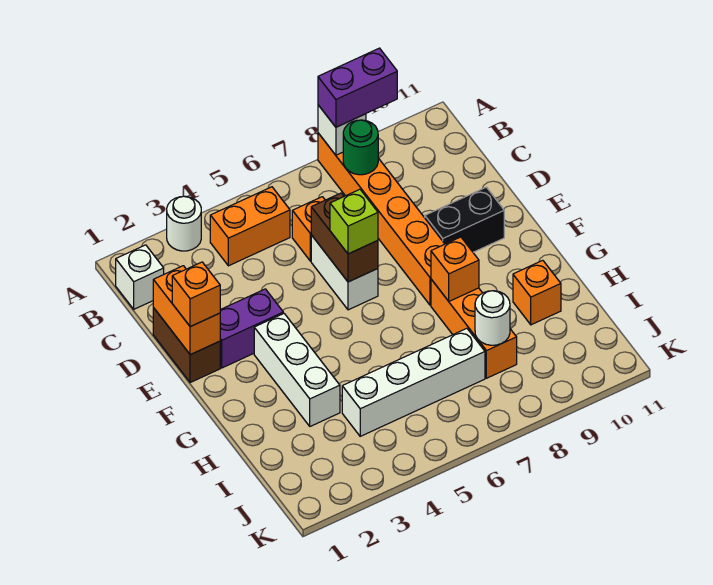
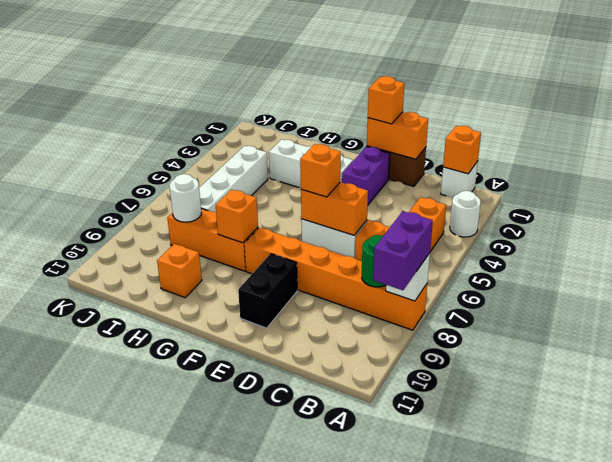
none -> orange brick B1 level 2
brown brick D6:E6 level 2 -> orange brick D6:E6 level 2
lime brick E6 level 3 -> orange brick E6 level 3

